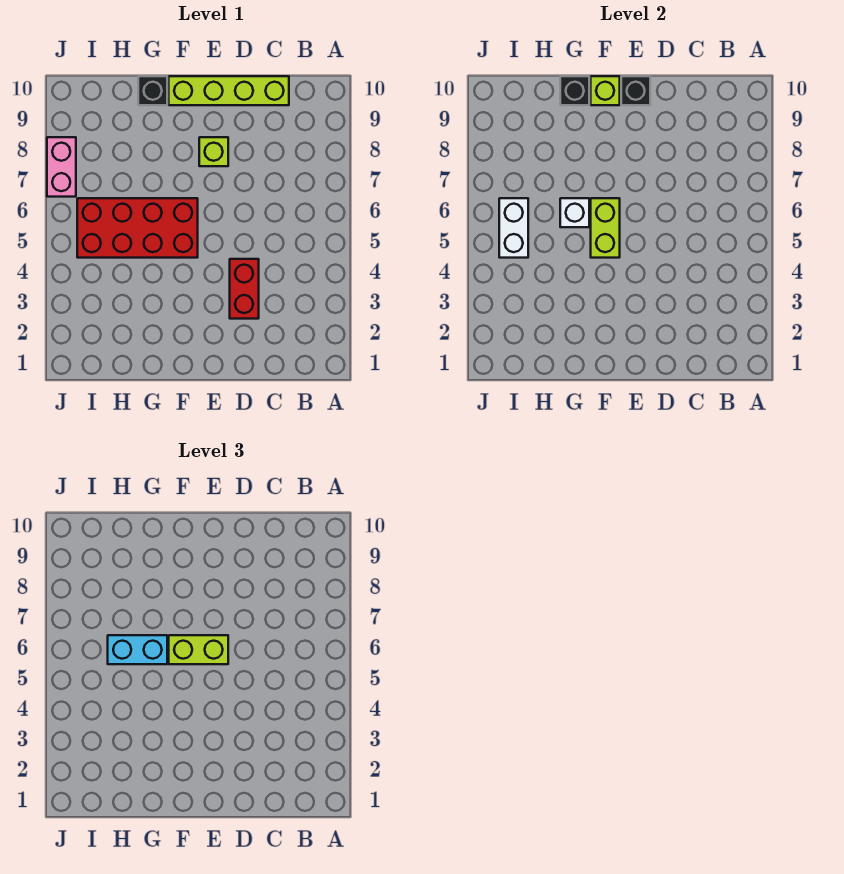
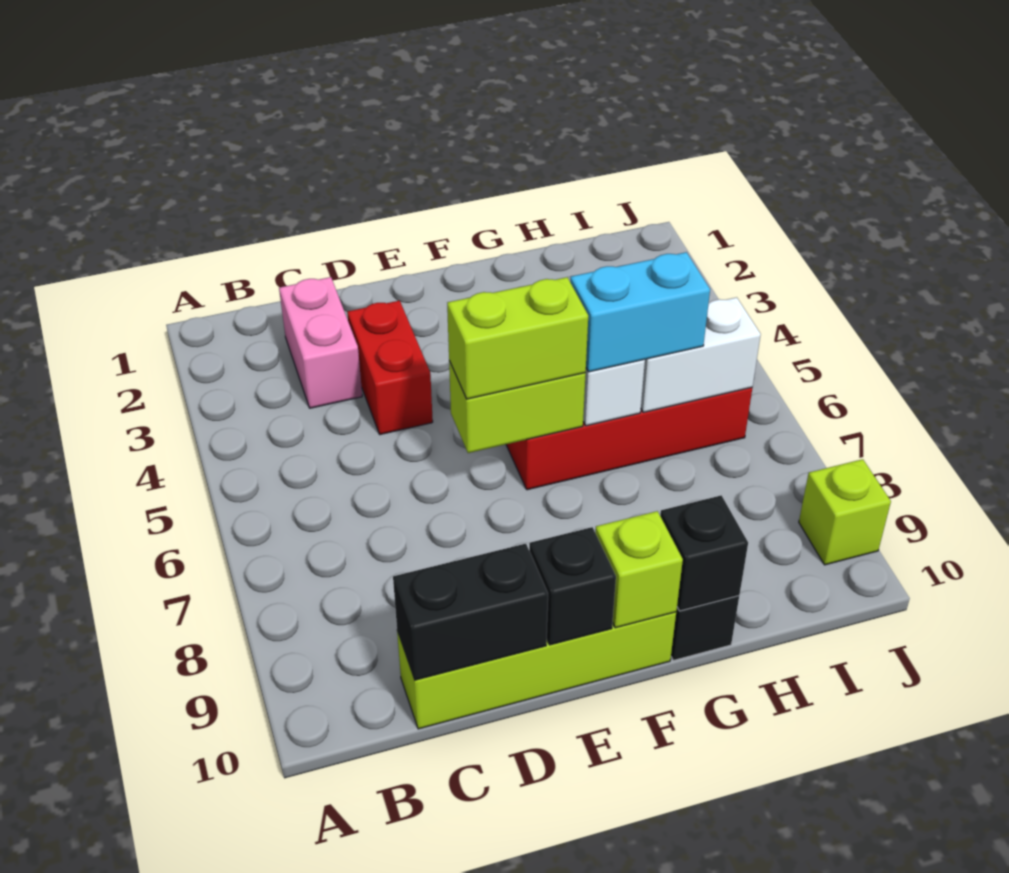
none -> black brick C10:D10 level 2
lime brick E8 level 1 -> lime brick J9 level 1
lime brick F5:F6 level 2 -> lime brick E6:F6 level 2
white brick I5:I6 level 2 -> white brick H6:I6 level 2
pink brick J7:J8 level 1 -> pink brick C2:C3 level 1

